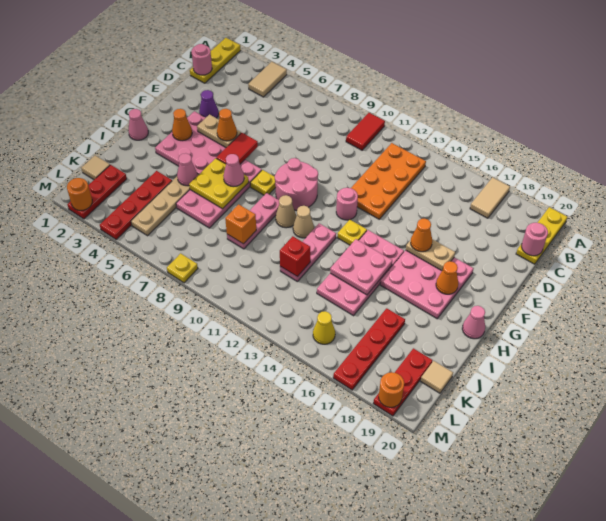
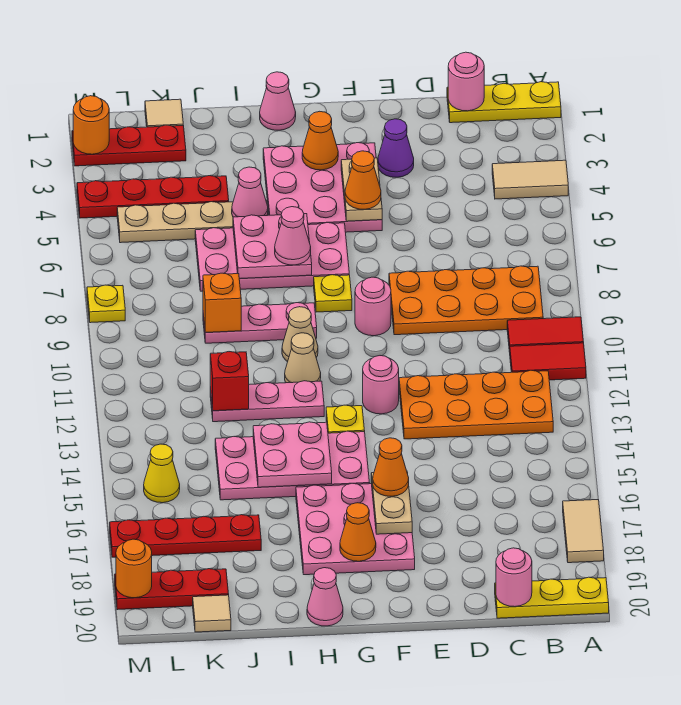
tan tile A17:B17 level 1 -> tan tile A17:A18 level 1
none -> orange plate B8:E9 level 1
red tile F6:G6 level 2 -> red tile A11:B11 level 1
pink round brick F9:G10 level 1 -> pink round brick F9 level 1
yellow plate H6:I7 level 2 -> pink plate H6:I7 level 2

